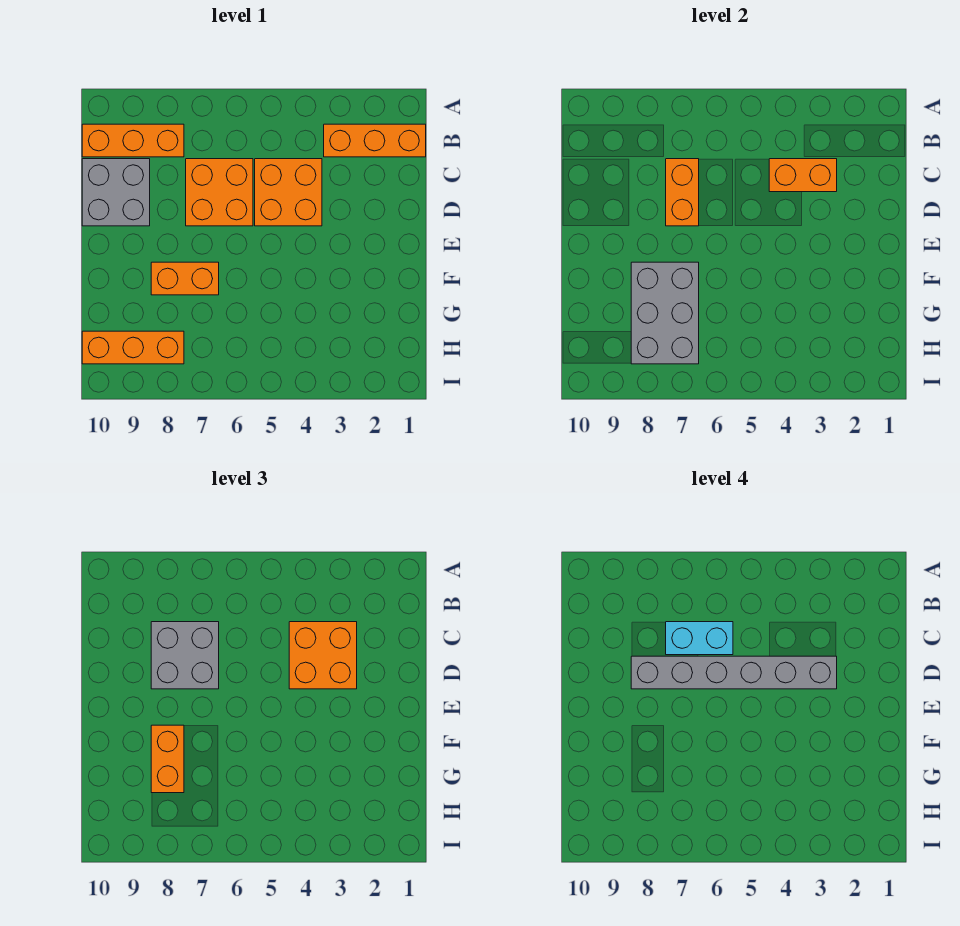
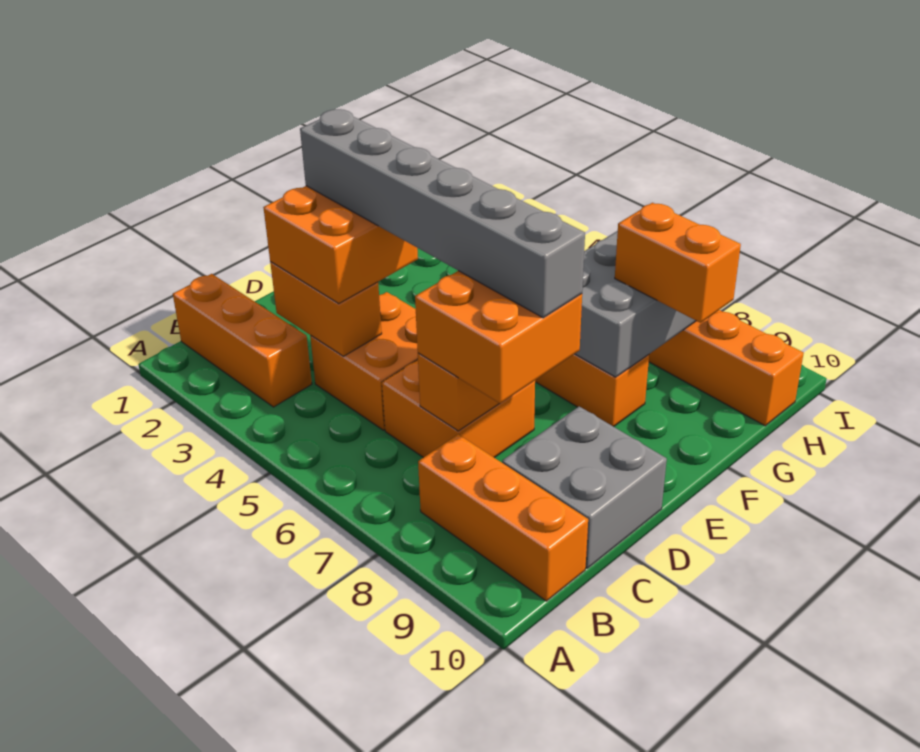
cyan brick C6:C7 level 4 -> none
grey brick C7:D8 level 3 -> orange brick C7:D8 level 3
orange brick F8:G8 level 3 -> orange brick G8:G9 level 3

